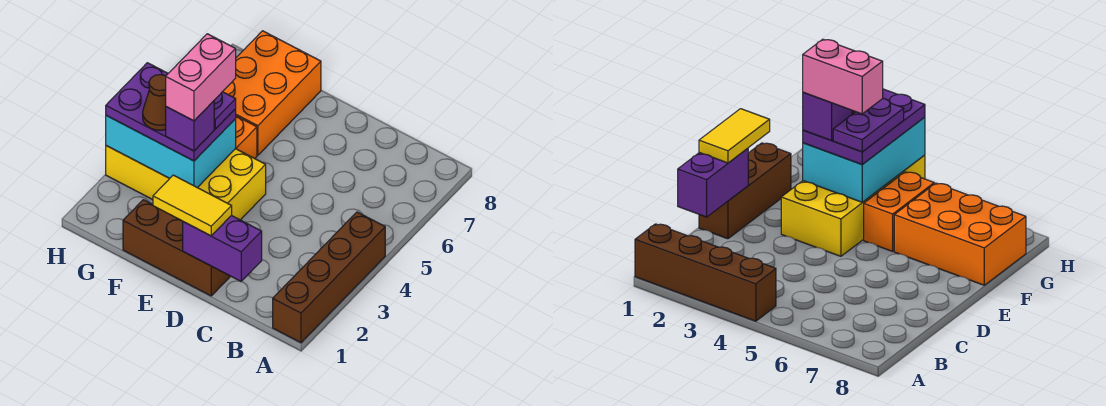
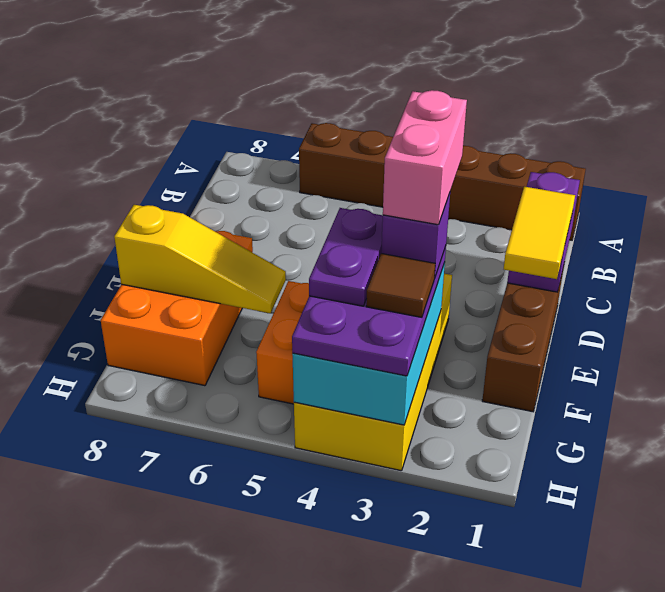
brown brick A1:A4 level 1 -> brown brick A1:A6 level 1
pink brick F3:F4 level 5 -> pink brick E3:F3 level 5
orange brick F6:G8 level 1 -> orange brick E7:G8 level 1
none -> yellow slope F6:F8 level 2 top 8
brown cone G3 level 4 -> brown tile G3 level 4

